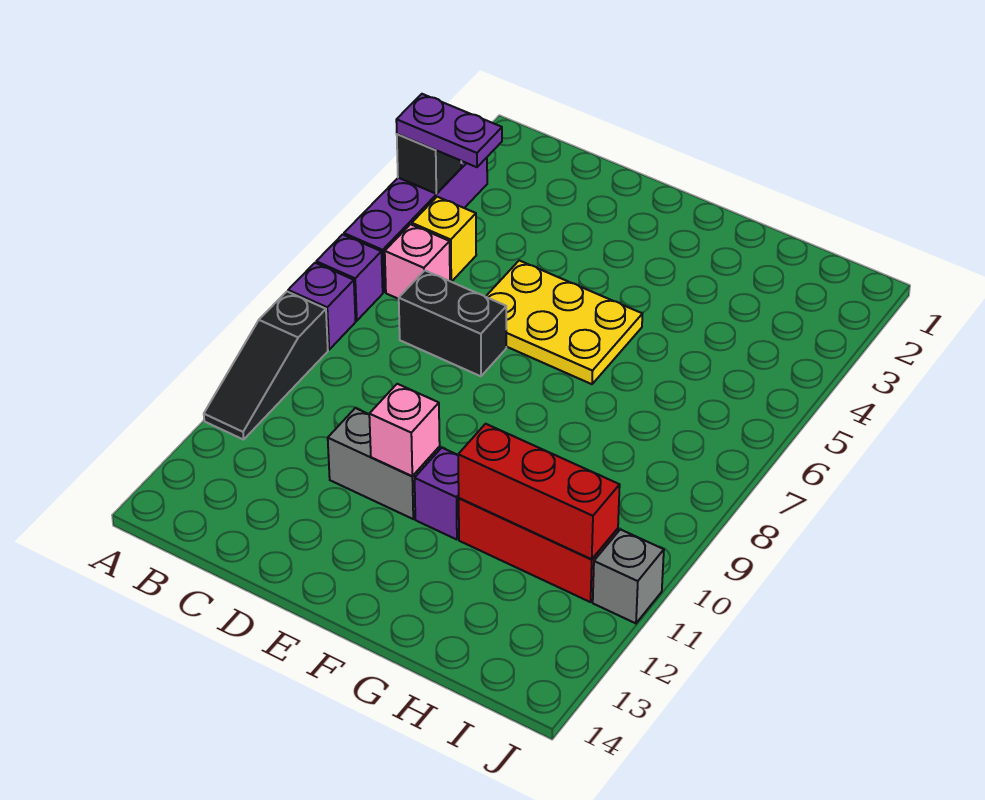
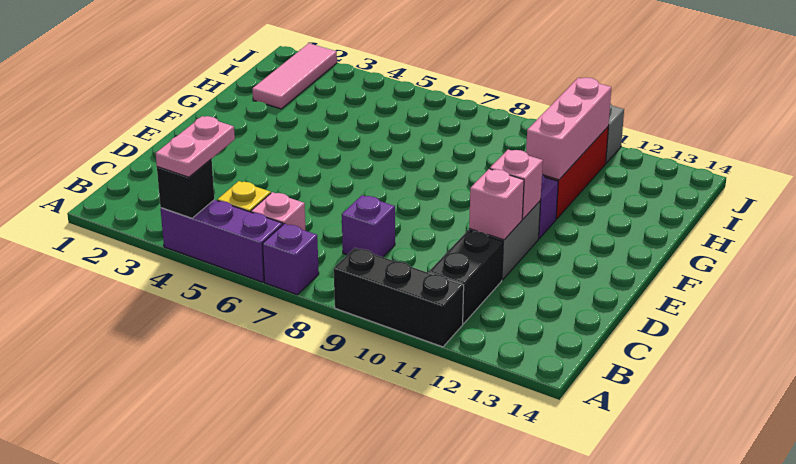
purple brick A3:A6 level 1 -> purple brick A4:A6 level 1
purple plate A4:B4 level 3 -> pink plate A4:B4 level 3
purple brick A8 level 1 -> purple brick C8 level 1
black slope A9:A11 level 1 top 9 -> black brick A9:A11 level 1
black brick C7:D7 level 1 -> black brick B11:C11 level 1
yellow plate D5:F6 level 1 -> none
none -> pink brick D11 level 2
red brick G11:I11 level 2 -> pink brick G11:I11 level 2
none -> pink tile H2:J2 level 1

